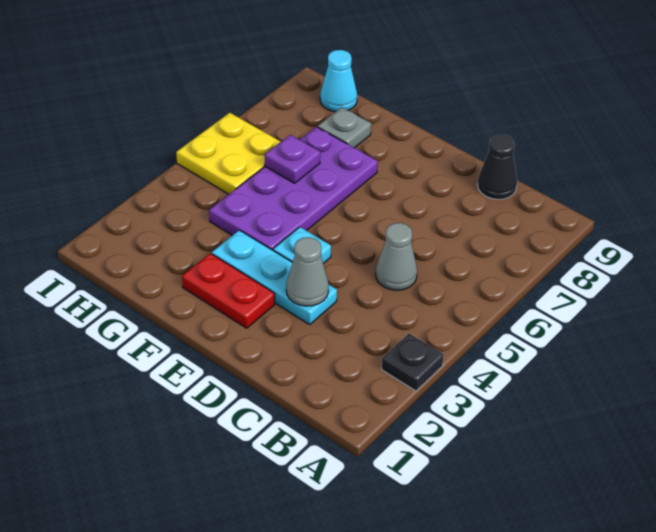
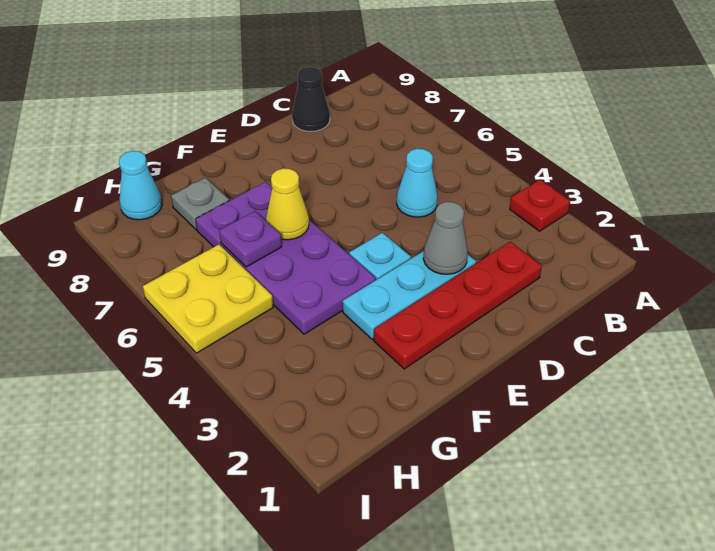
black plate A3 level 1 -> red plate A3 level 1
grey cone C5 level 1 -> cyan cone C5 level 1
red plate E2:F2 level 1 -> red plate C2:F2 level 1
none -> yellow cone F6 level 2

